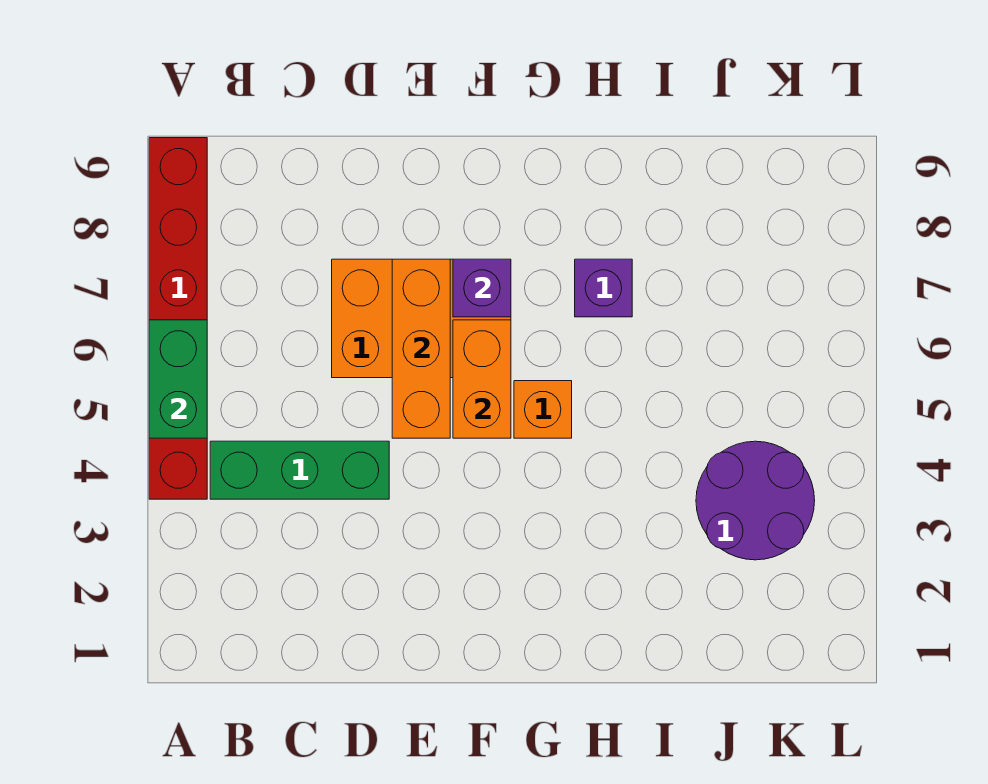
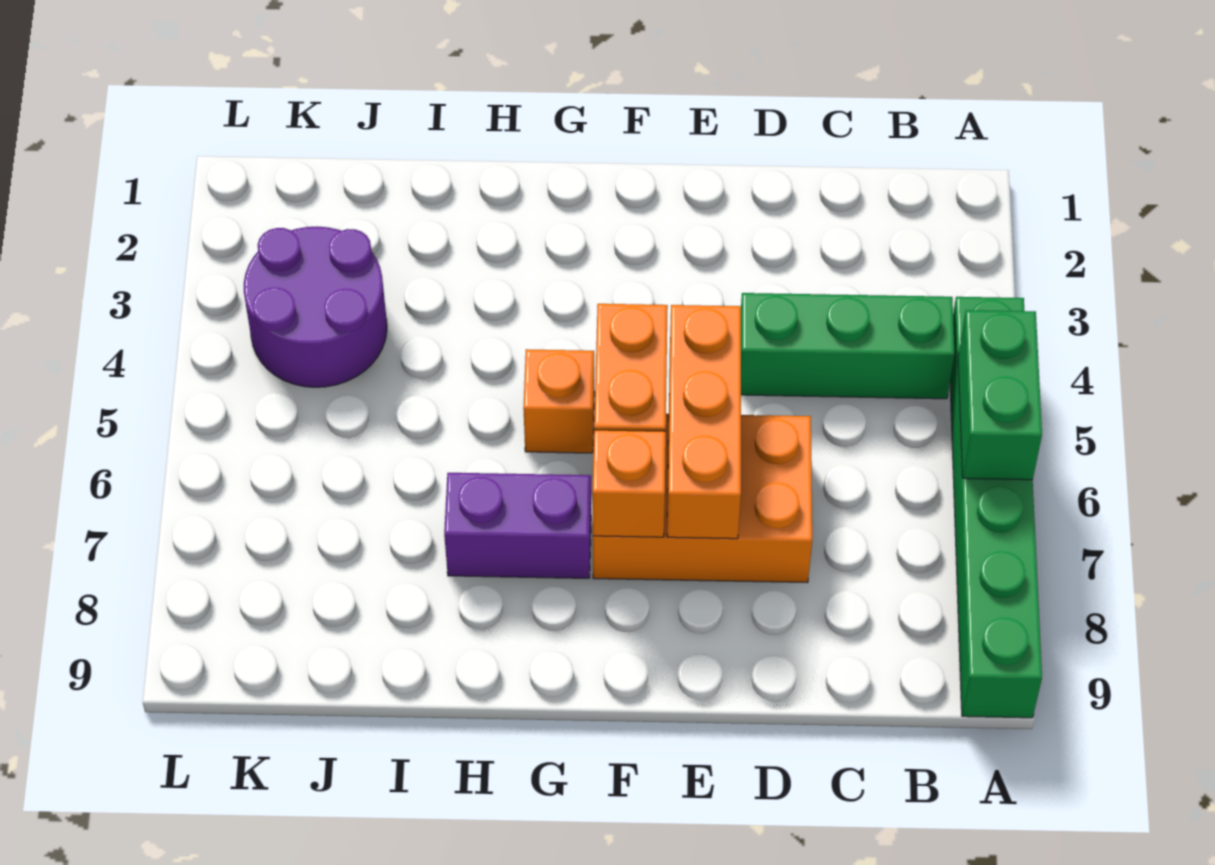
red brick A4:A9 level 1 -> green brick A4:A9 level 1
purple brick F7 level 2 -> orange brick F7 level 2
purple brick H7 level 1 -> purple brick G7:H7 level 1

